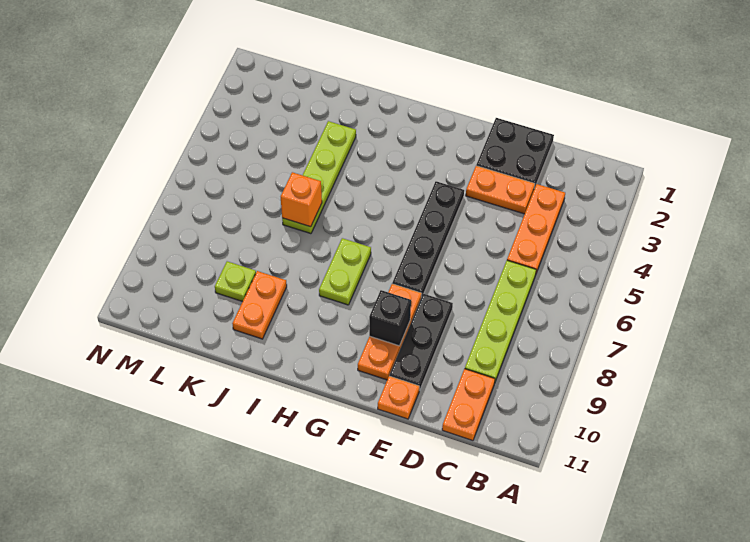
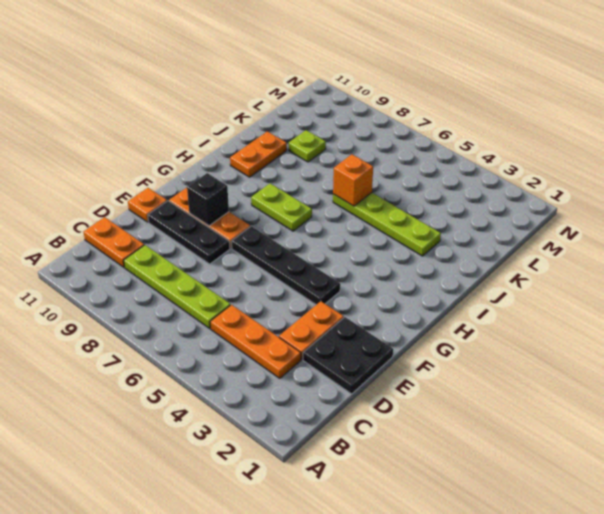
orange plate J9:J10 level 1 -> orange plate I10:J10 level 1

